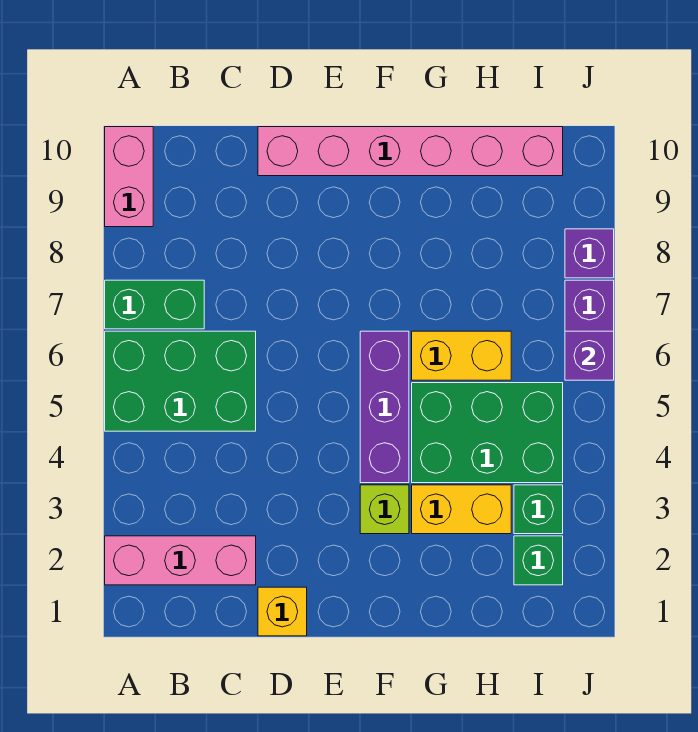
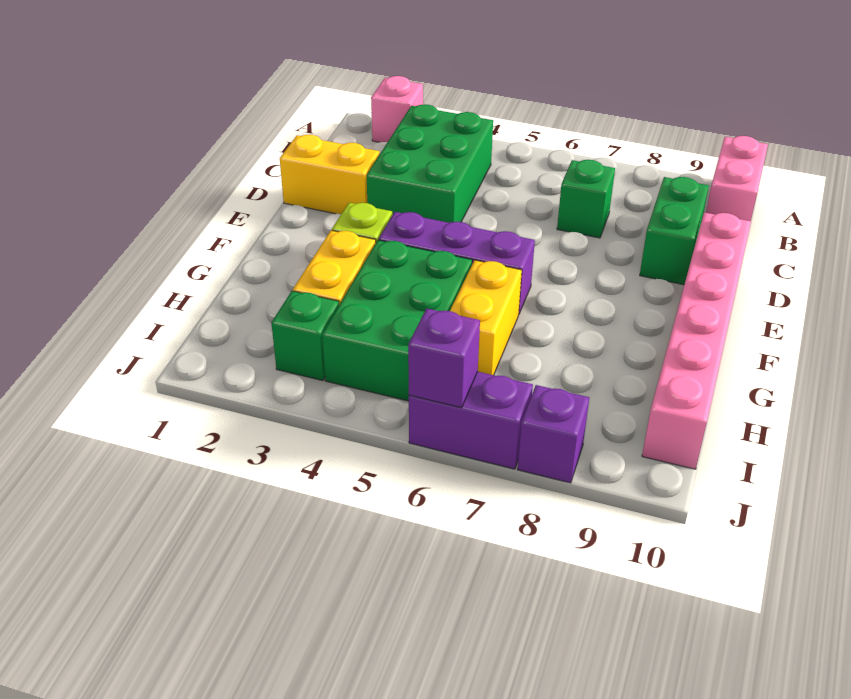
pink brick A2:C2 level 1 -> pink brick A2 level 1
green brick A5:C6 level 1 -> green brick B3:D4 level 1
green brick A7:B7 level 1 -> green brick C9:D9 level 1
pink brick A9:A10 level 1 -> pink brick A10:B10 level 1
yellow brick D1 level 1 -> yellow brick D1:D2 level 1
green brick I2 level 1 -> green brick C7 level 1

